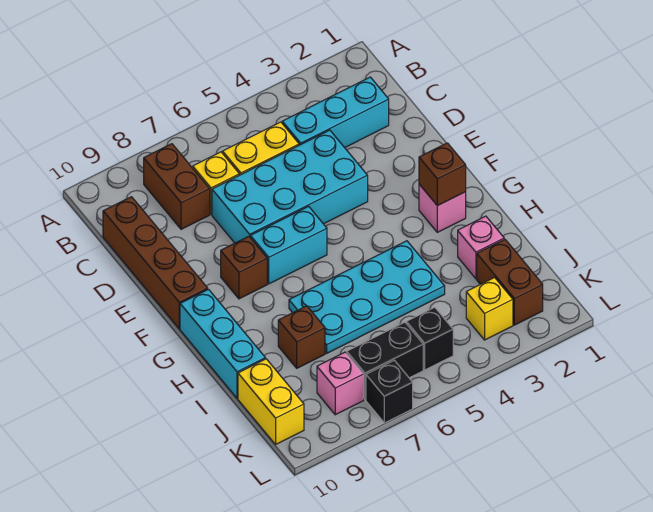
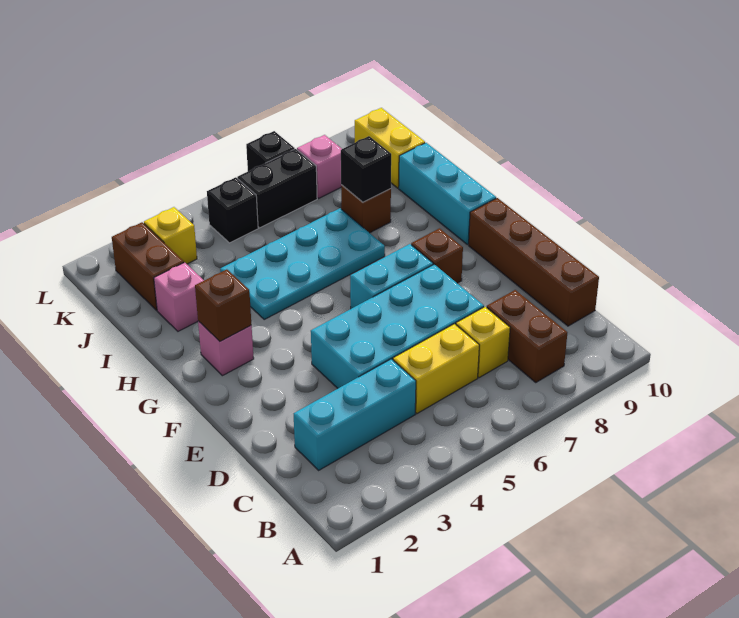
none -> black brick I8 level 2

